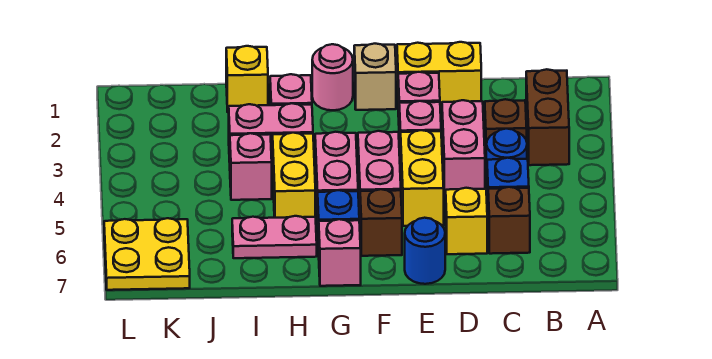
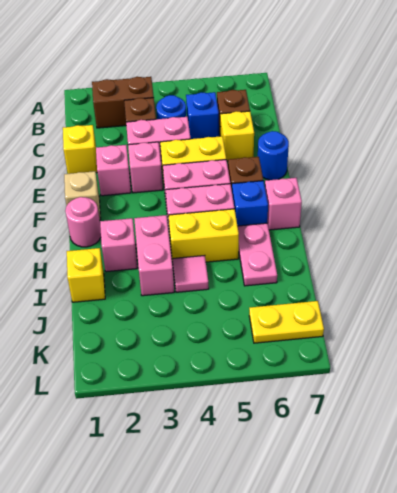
yellow brick D1:E1 level 1 -> yellow brick D1 level 1
pink brick I4 level 1 -> pink tile I4 level 1
yellow plate K6:L7 level 1 -> yellow plate K6:K7 level 1

